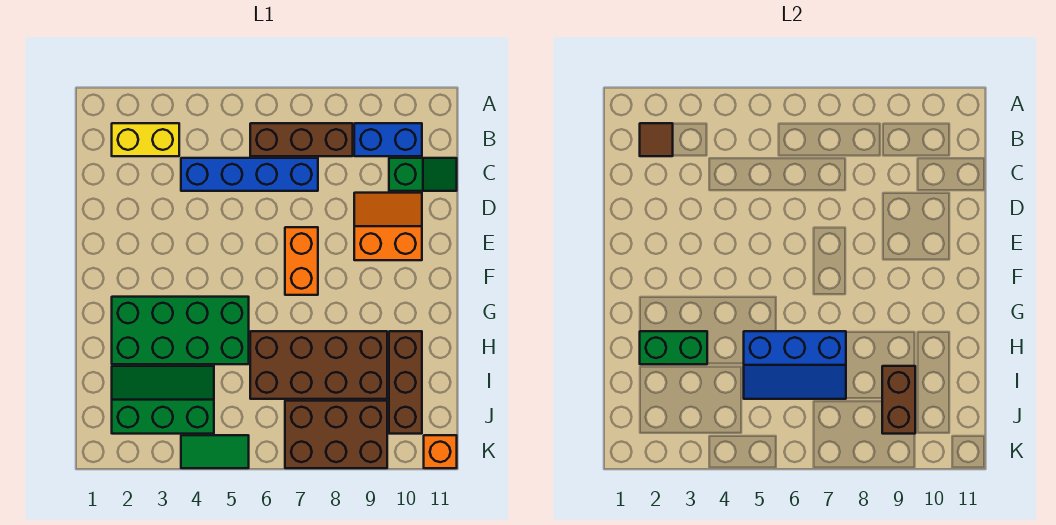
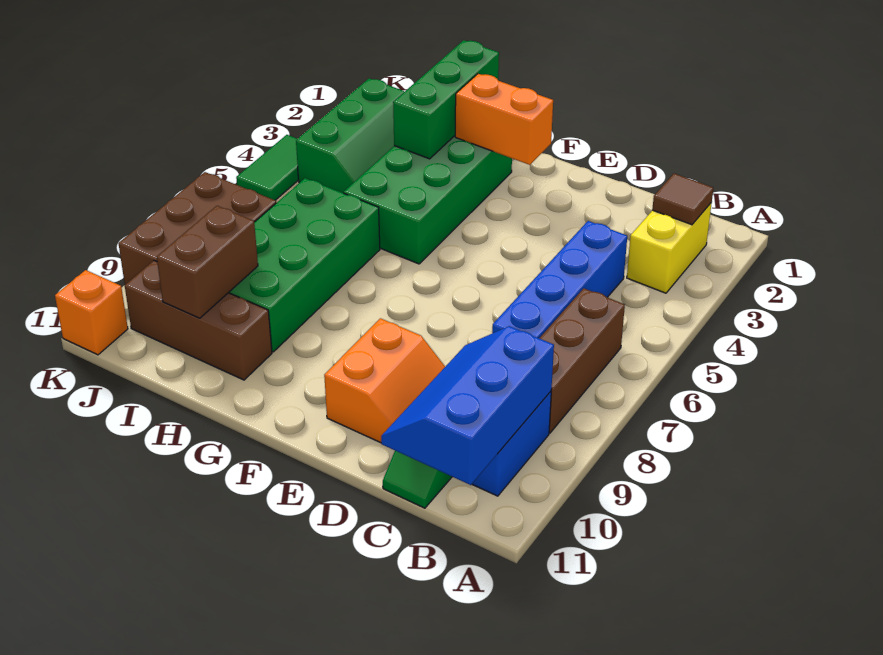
orange brick E7:F7 level 1 -> orange brick F2:G2 level 2
green brick H2:H3 level 2 -> green brick H1:H3 level 2
blue slope H5:I7 level 2 top H -> blue slope B9:C11 level 2 top B
brown brick H6:I9 level 1 -> green brick H6:I9 level 1
brown brick I9:J9 level 2 -> brown brick I9:I10 level 2

